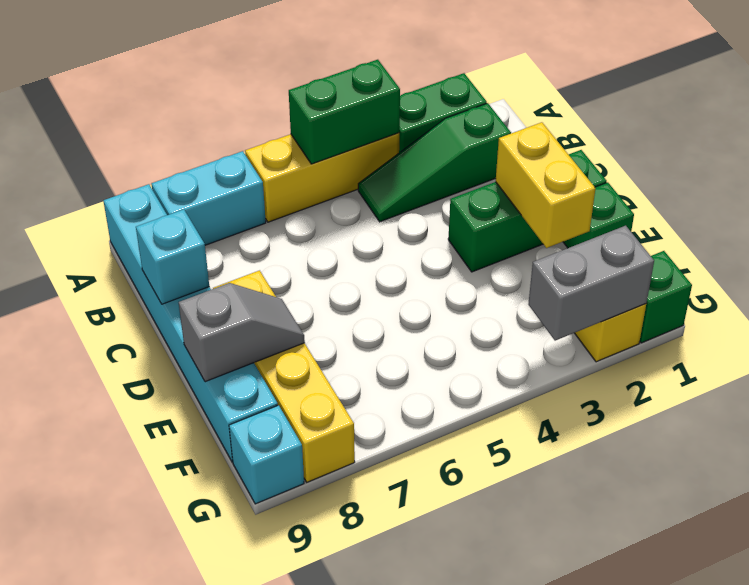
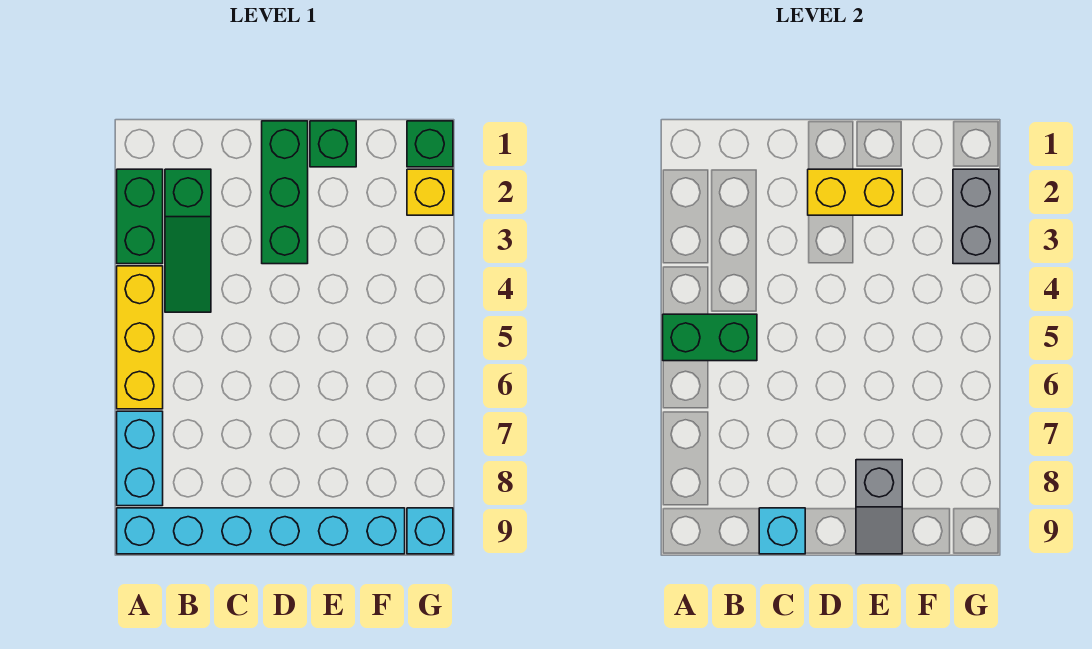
green brick A4:A5 level 2 -> green brick A5:B5 level 2
yellow brick D8:G8 level 1 -> none
grey slope E8:E9 level 2 top 9 -> grey slope E8:E9 level 2 top 8

